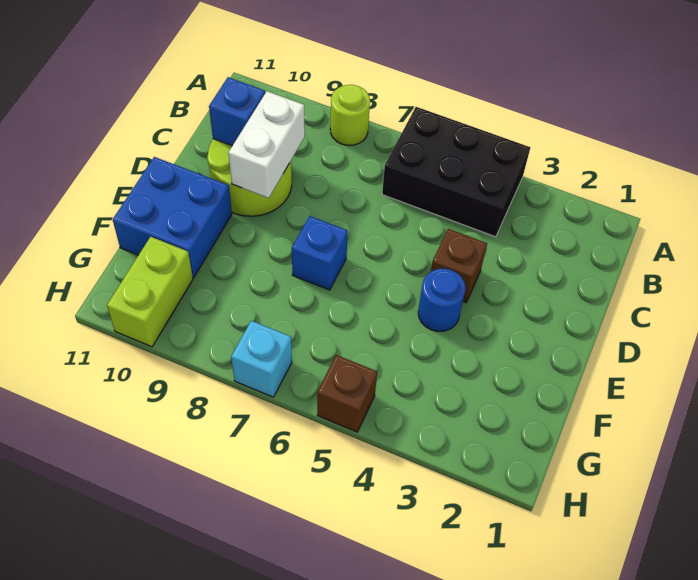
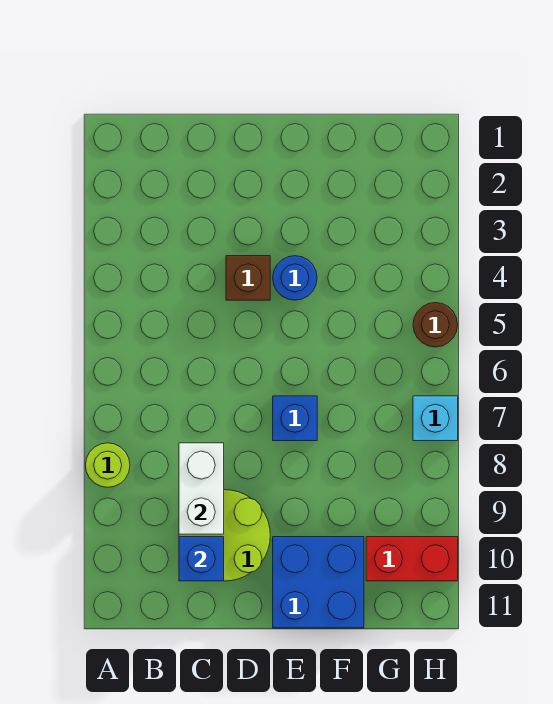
black brick A4:B6 level 1 -> none
white brick C9:D9 level 2 -> white brick C8:C9 level 2
lime brick G10:H10 level 1 -> red brick G10:H10 level 1
brown brick H5 level 1 -> brown round brick H5 level 1

